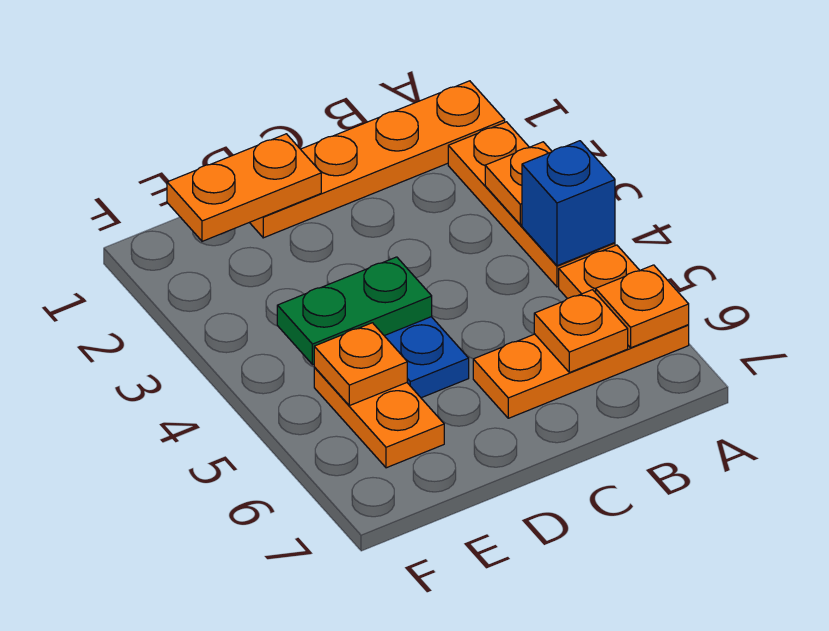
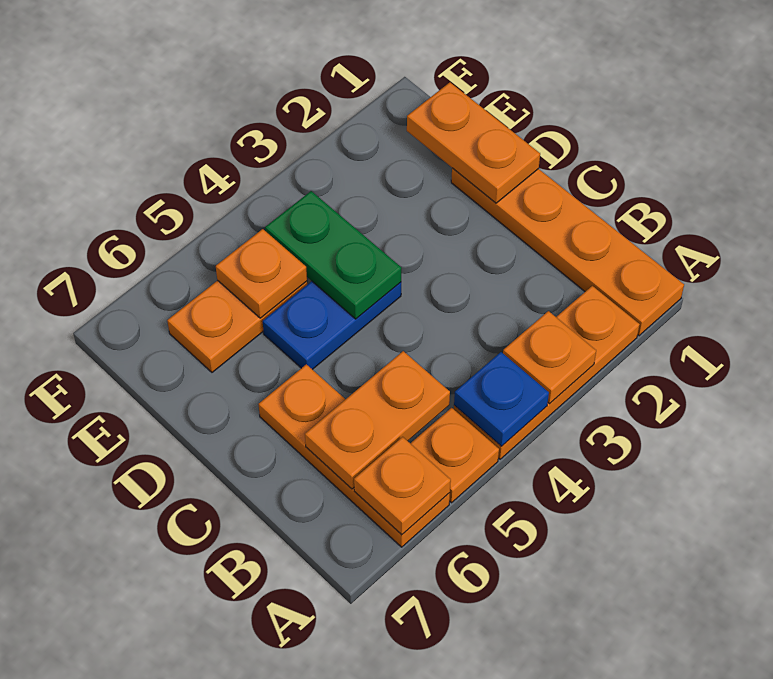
blue brick A4 level 2 -> blue plate A4 level 2
orange plate B6 level 2 -> orange plate B5:B6 level 2

